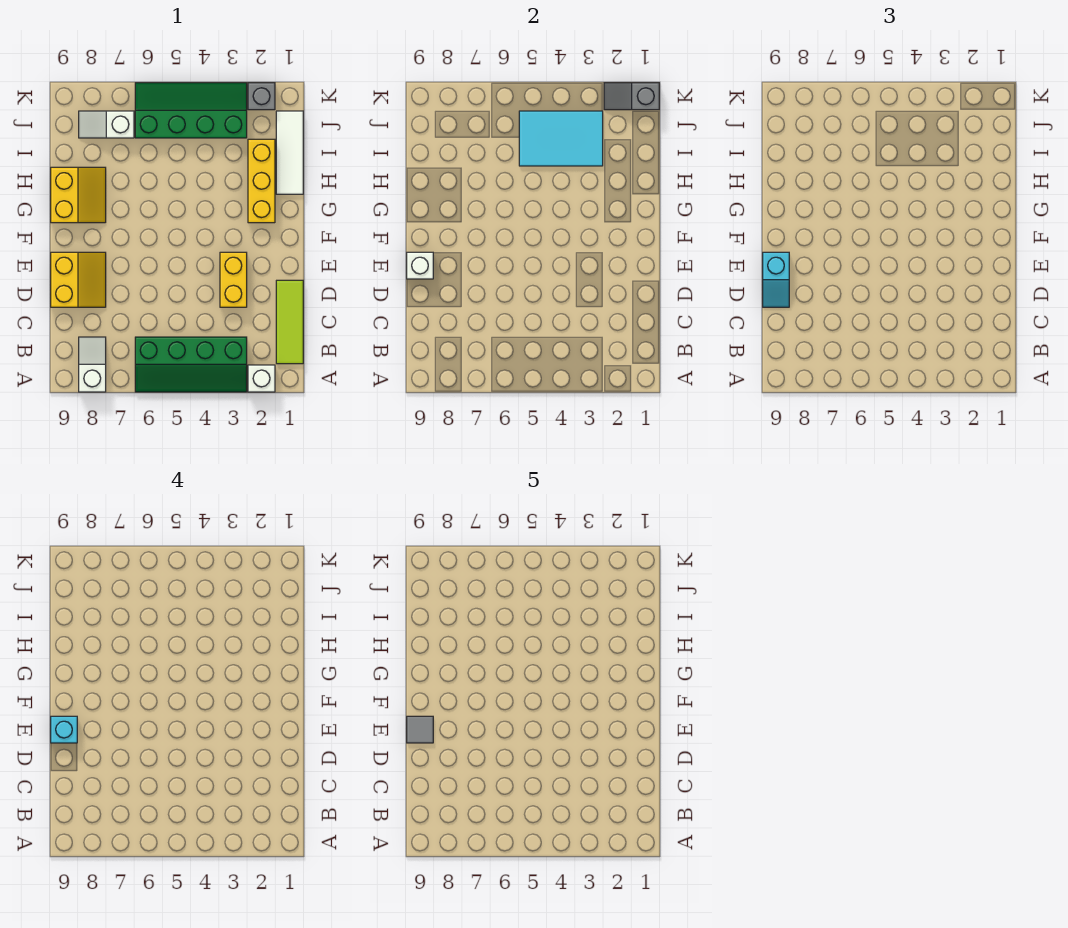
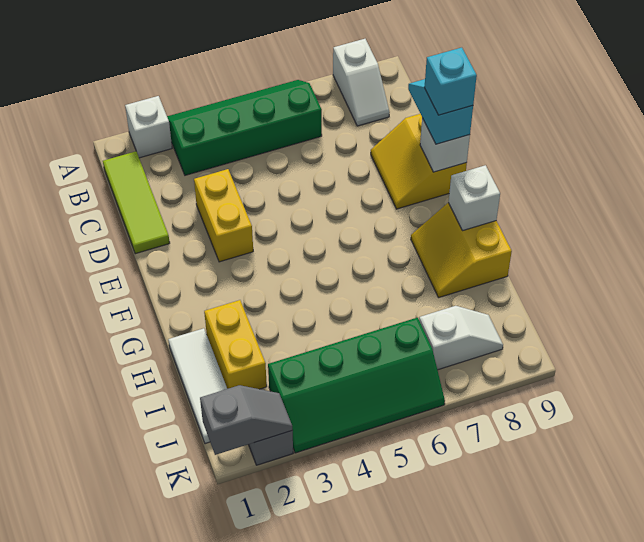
grey tile E9 level 5 -> none
yellow brick G2:I2 level 1 -> yellow brick H2:I2 level 1
none -> white brick G9 level 2
cyan tile I3:J5 level 2 -> none

